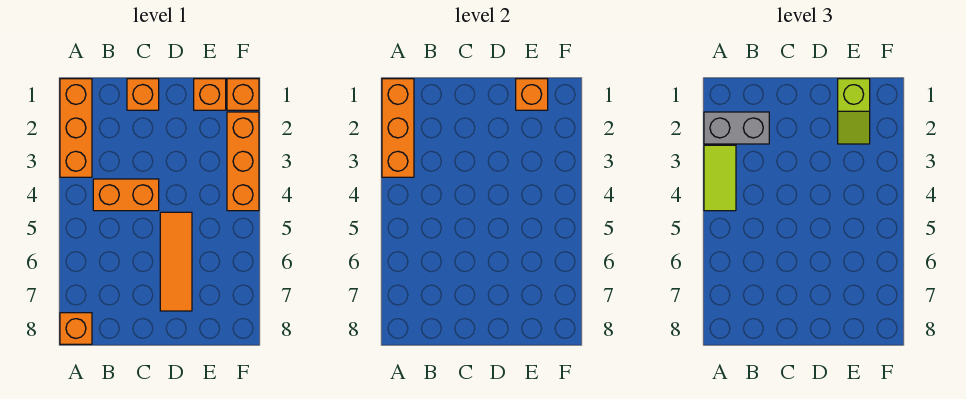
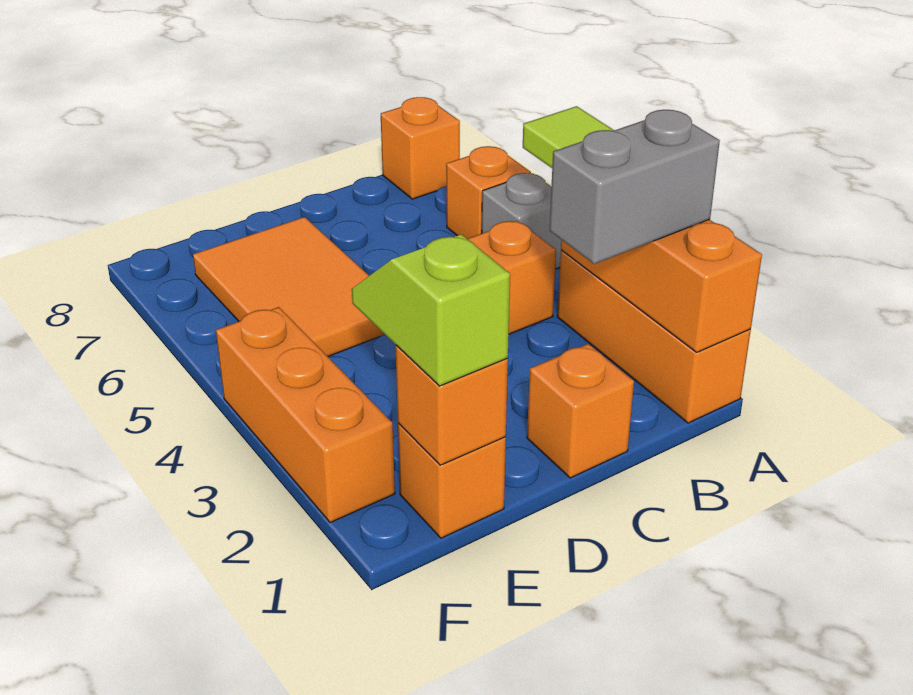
none -> grey brick A5 level 1
orange tile D5:D7 level 1 -> orange tile D5:E7 level 1
orange brick F1 level 1 -> orange brick A6 level 1

